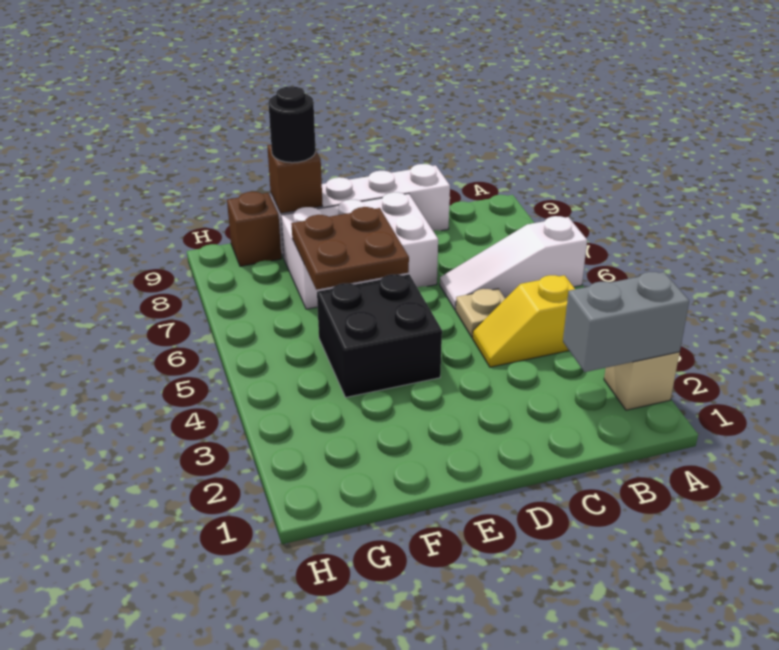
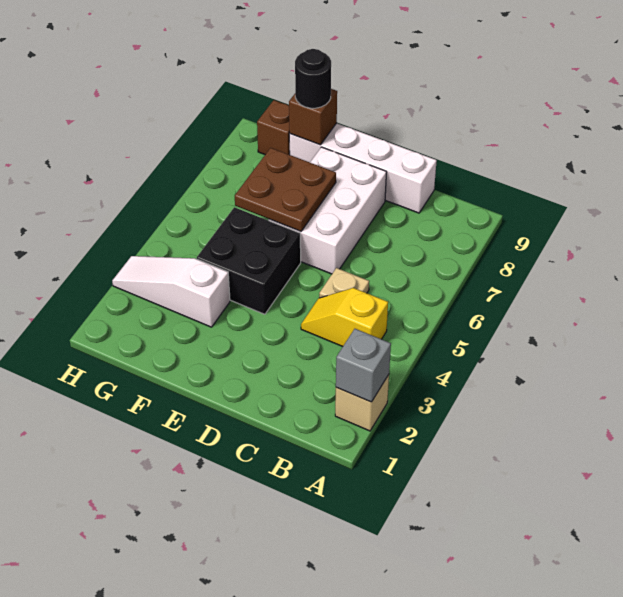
grey brick A2:B2 level 2 -> grey brick A2 level 2
white slope A6:C6 level 1 top A -> white slope F3:H3 level 1 top F
white brick D7:F8 level 1 -> white brick D6:E8 level 1

